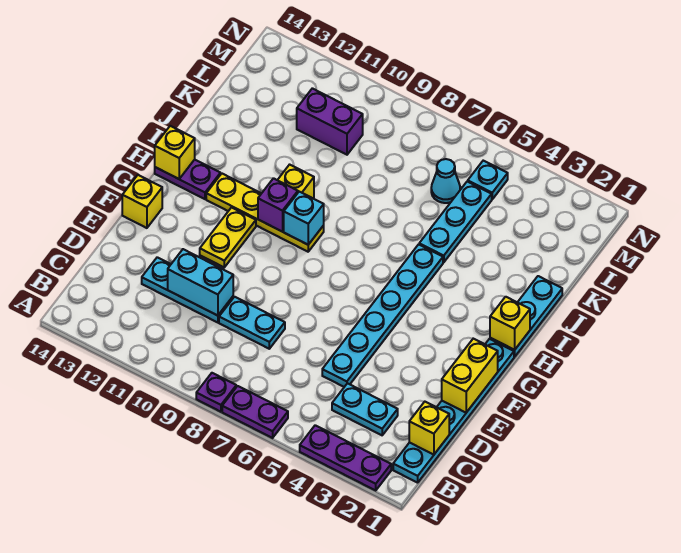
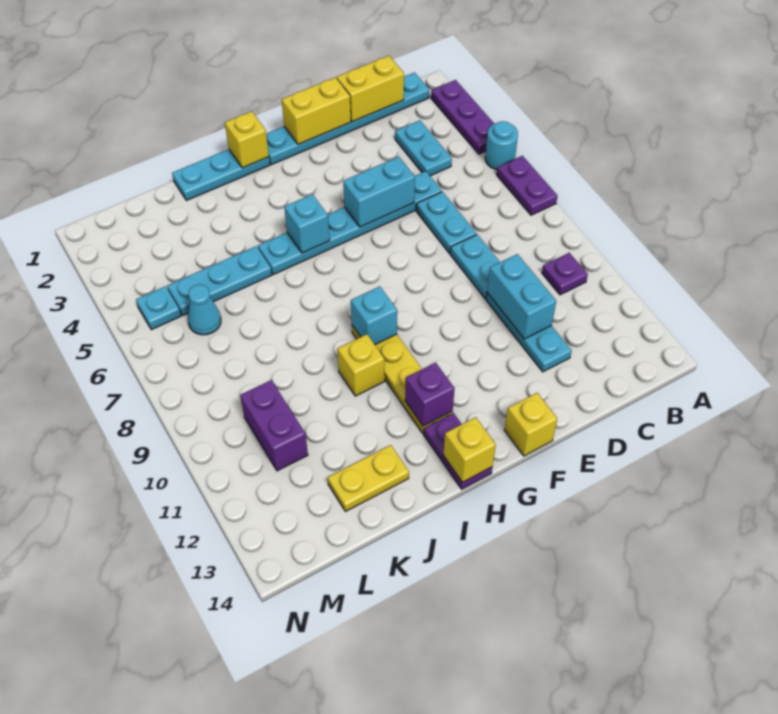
none -> cyan round brick A5 level 1
purple plate A8 level 1 -> purple plate B10 level 1
yellow brick C1 level 2 -> yellow brick C1:D1 level 2
none -> cyan plate D6:D7 level 1
none -> cyan brick E5:F5 level 2
yellow plate F11:G11 level 1 -> yellow plate J13:K13 level 1
none -> cyan brick H5 level 2
purple brick H10 level 2 -> purple brick H12 level 2

